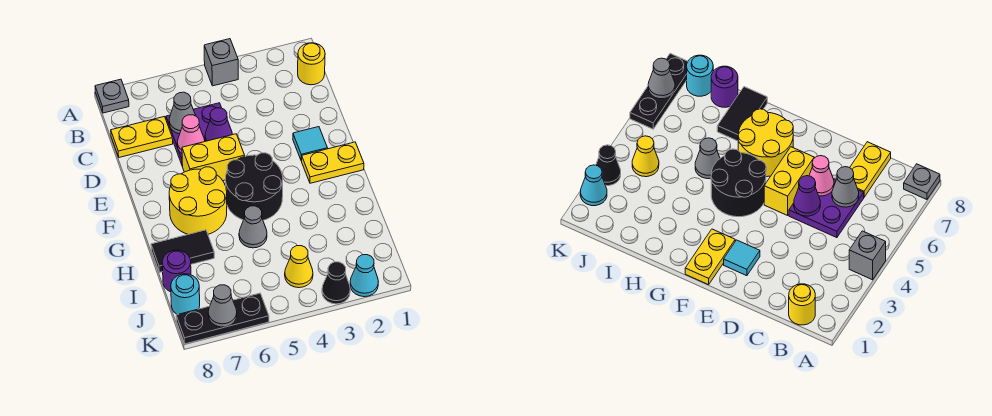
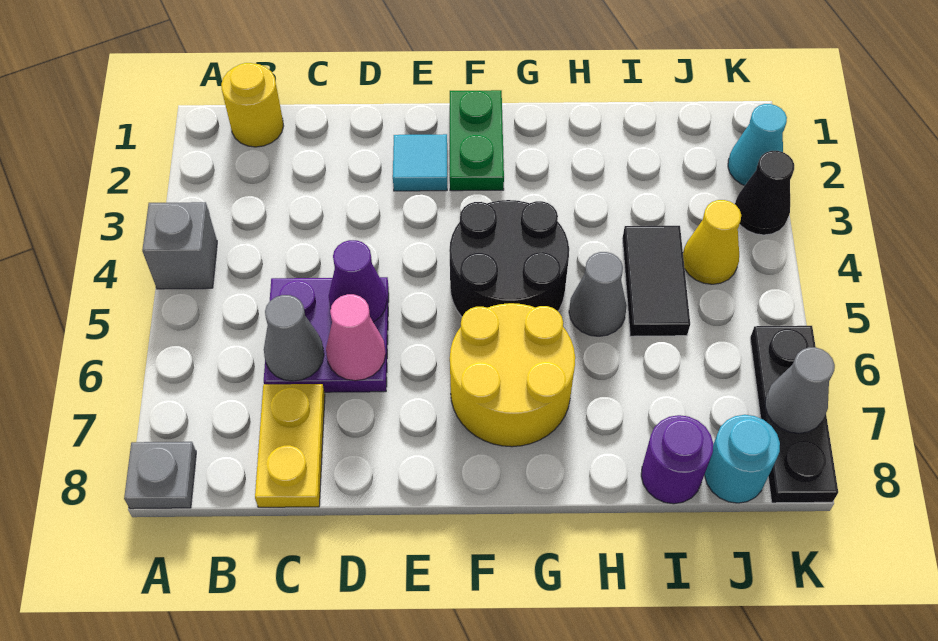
yellow brick E5:E6 level 1 -> none
yellow plate F1:F2 level 1 -> green plate F1:F2 level 1
black tile H7:H8 level 1 -> black tile I4:I5 level 1

